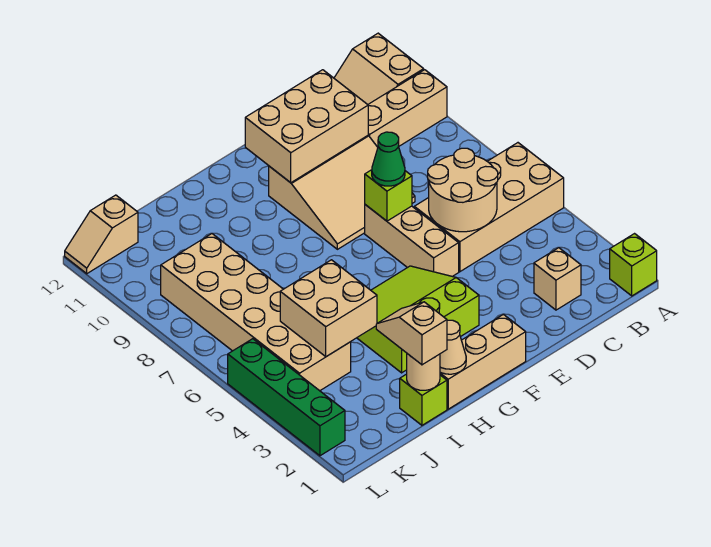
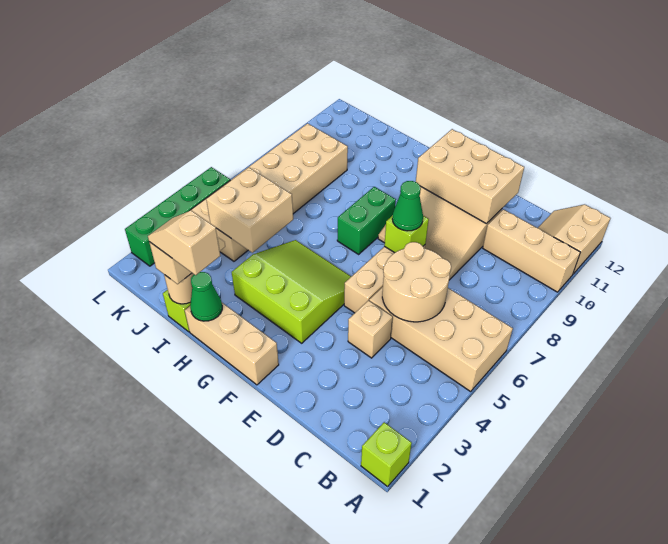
tan brick C2 level 1 -> tan brick D4 level 1
none -> green brick G7:G8 level 1
tan cone H1 level 2 -> green cone H1 level 2
tan slope K12:L12 level 1 top K -> tan slope H1:I1 level 4 top H

